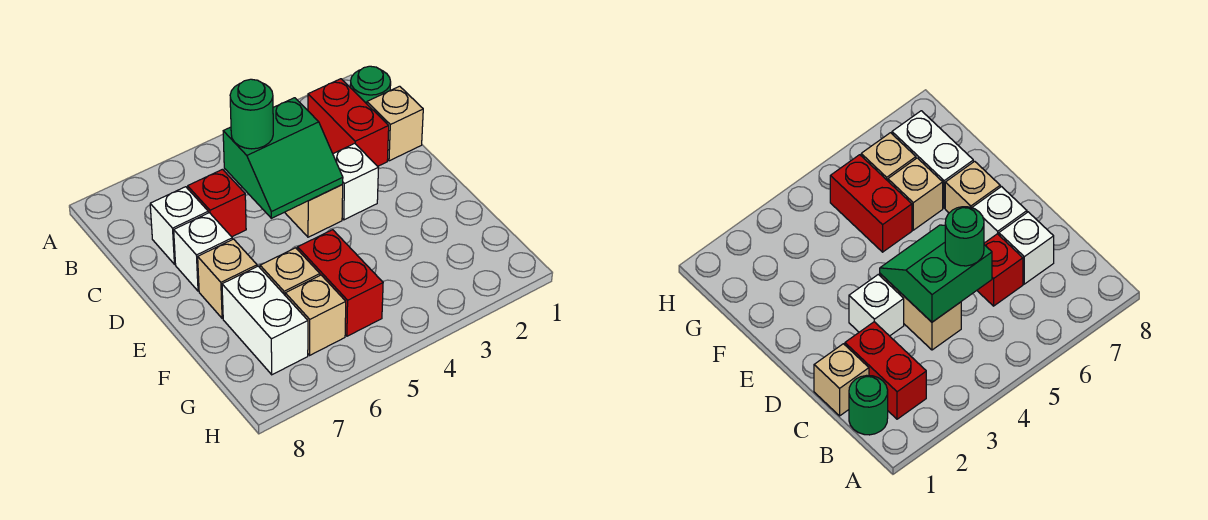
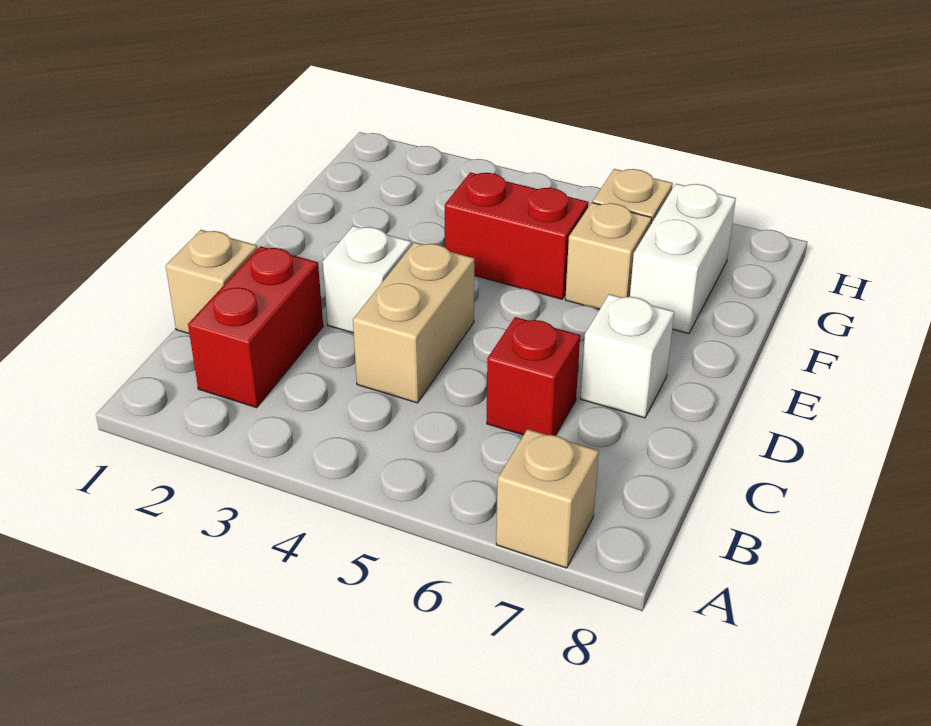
green round brick B1 level 1 -> none
green slope C4:D5 level 2 top C -> none
green round brick C5 level 3 -> none
white brick C7 level 1 -> none
tan brick E7 level 1 -> tan brick A7 level 1
red brick F5:G5 level 1 -> red brick F4:F5 level 1

